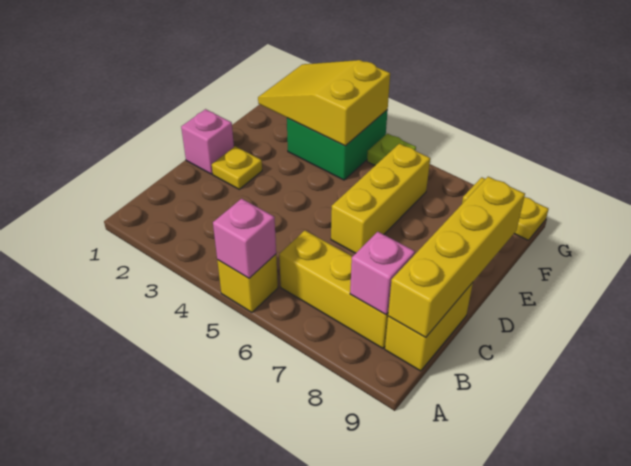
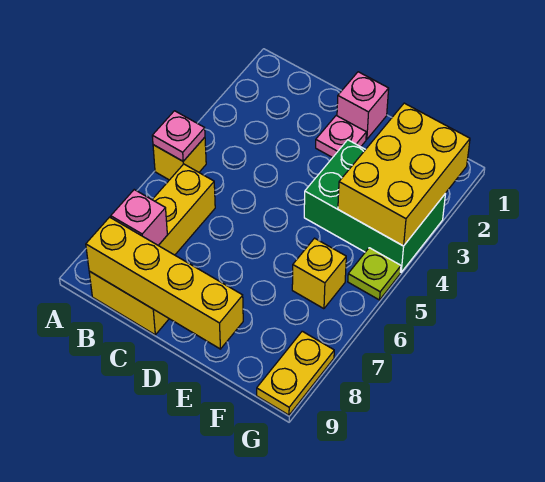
pink brick A5 level 2 -> pink plate A5 level 2
yellow plate D2 level 1 -> pink plate D2 level 1
yellow brick D6:F6 level 1 -> yellow brick F6 level 1
yellow slope F2:G4 level 2 top 4 -> yellow brick F2:G4 level 2
green brick F3:G4 level 1 -> green brick E3:G4 level 1

